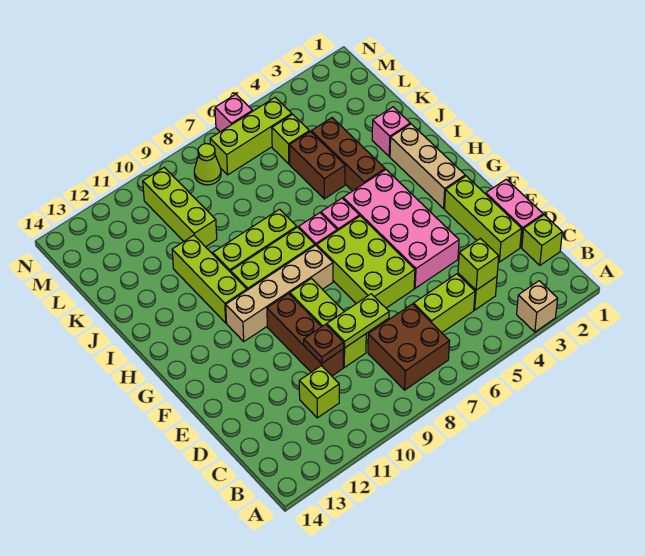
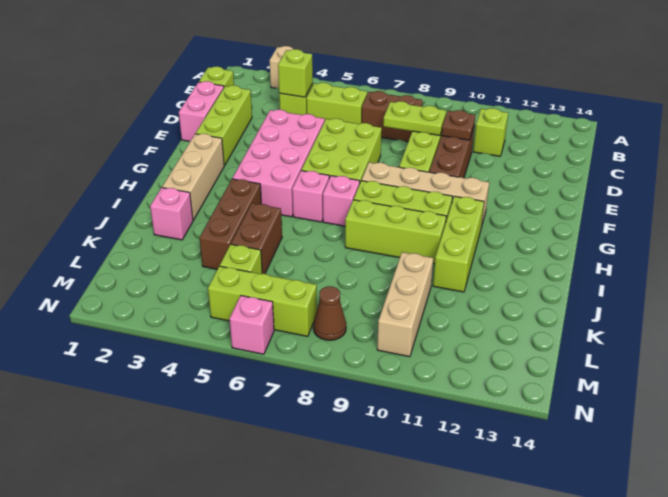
brown brick B7:C8 level 1 -> brown brick C7:C8 level 1
lime brick K10:M10 level 1 -> tan brick K10:M10 level 1
lime cone M8 level 1 -> brown cone M8 level 1

